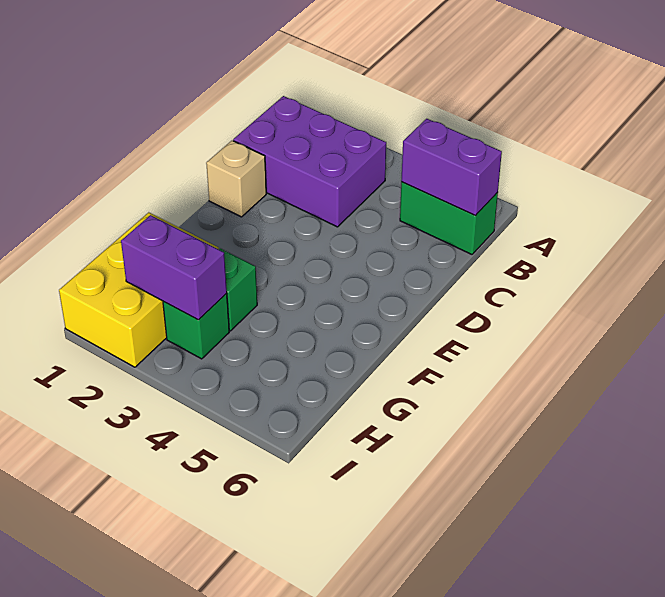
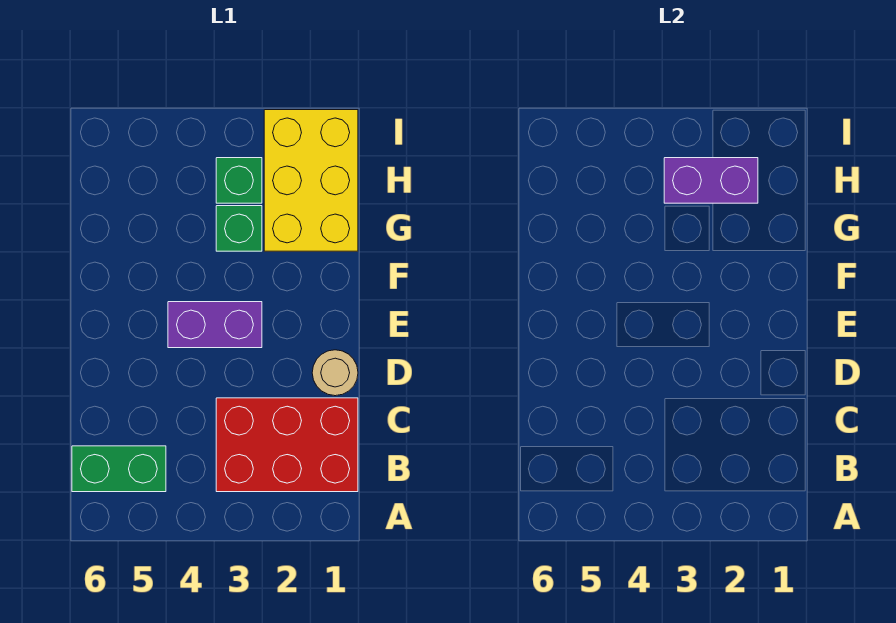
purple brick B1:C3 level 1 -> red brick B1:C3 level 1
purple brick B5:B6 level 2 -> purple brick E3:E4 level 1
tan brick D1 level 1 -> tan round brick D1 level 1

